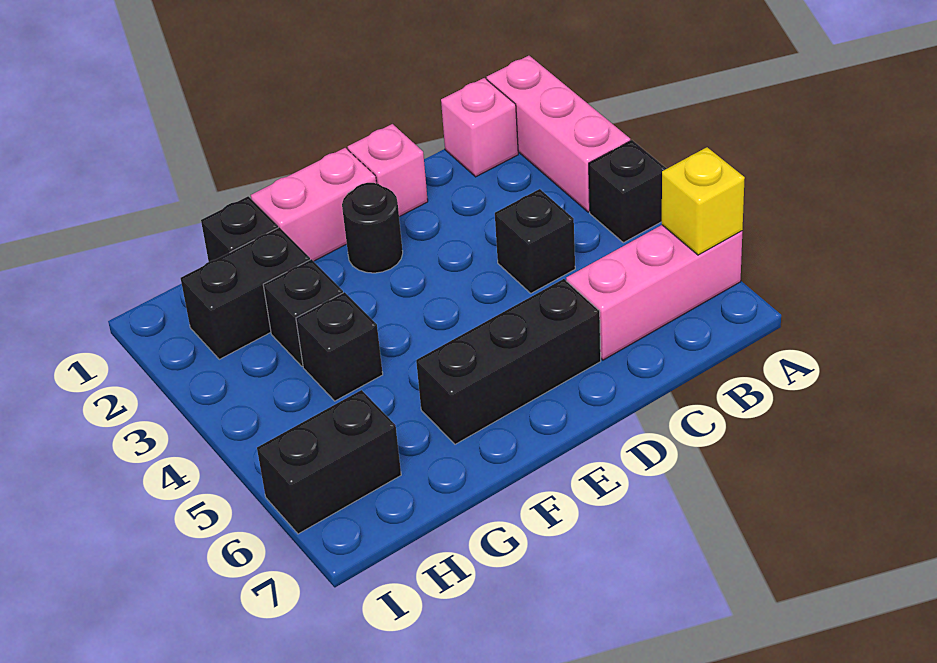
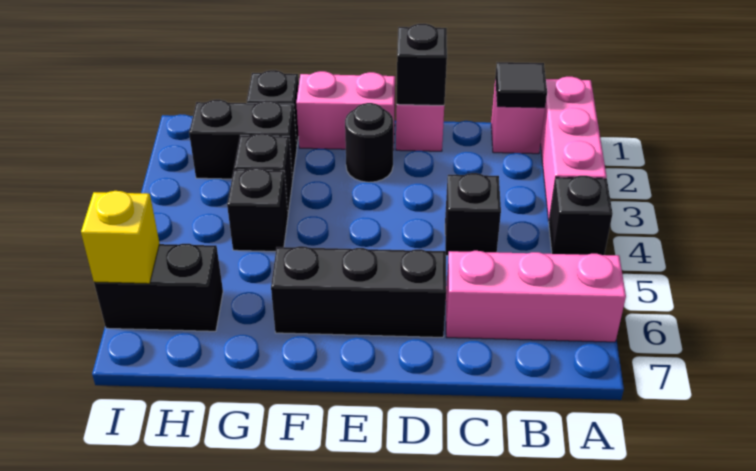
yellow brick A6 level 2 -> yellow brick I6 level 2
none -> black tile B1 level 2
none -> black brick D1 level 2

